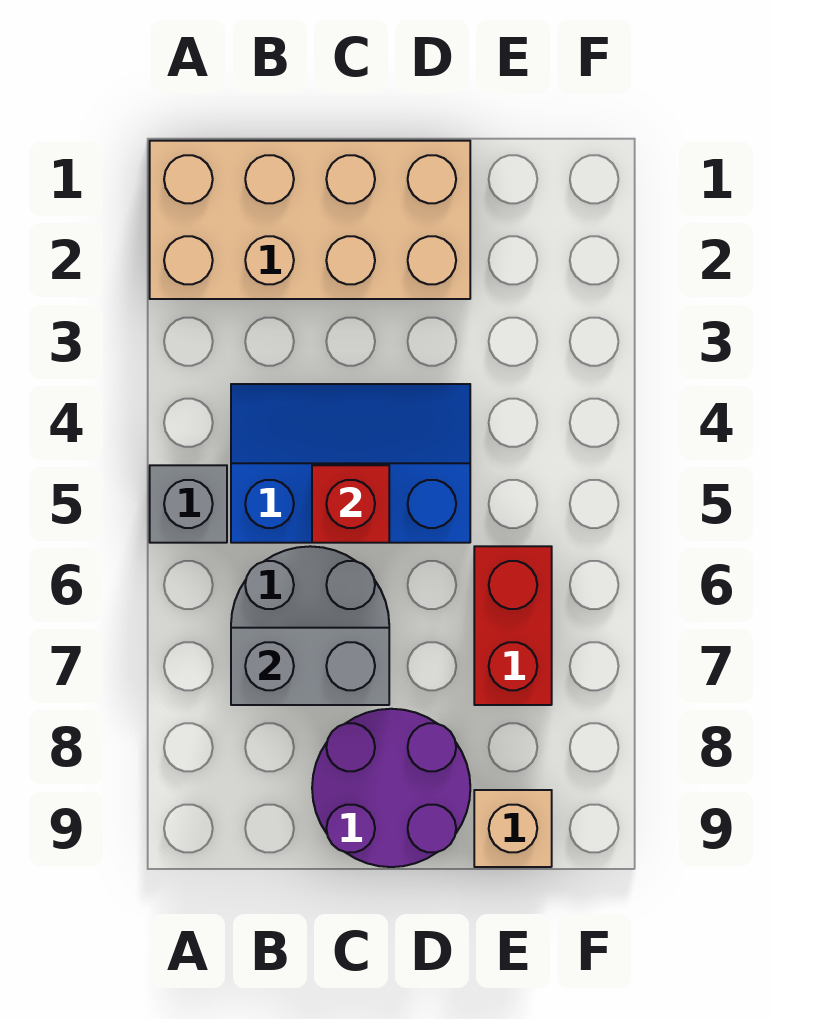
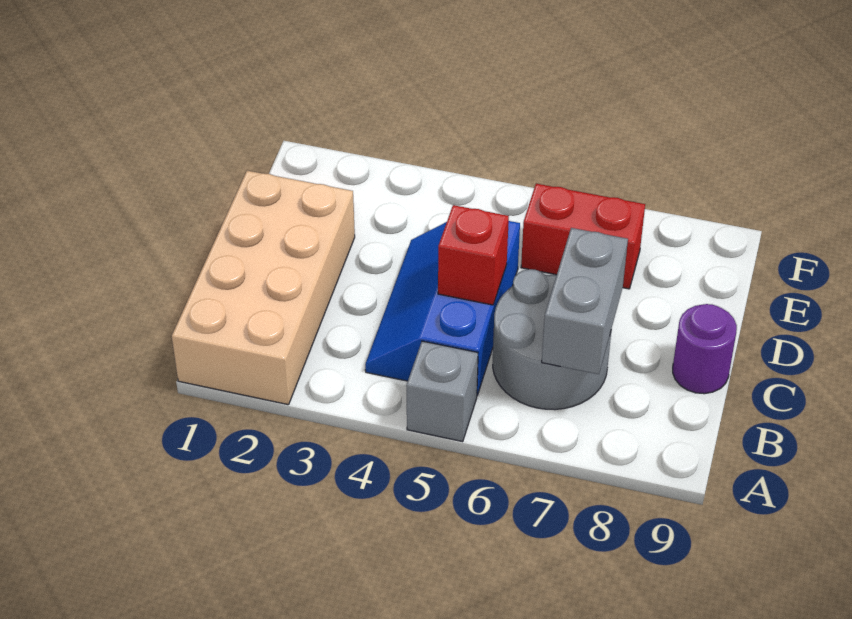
purple round brick C8:D9 level 1 -> purple round brick C9 level 1
tan brick E9 level 1 -> none

